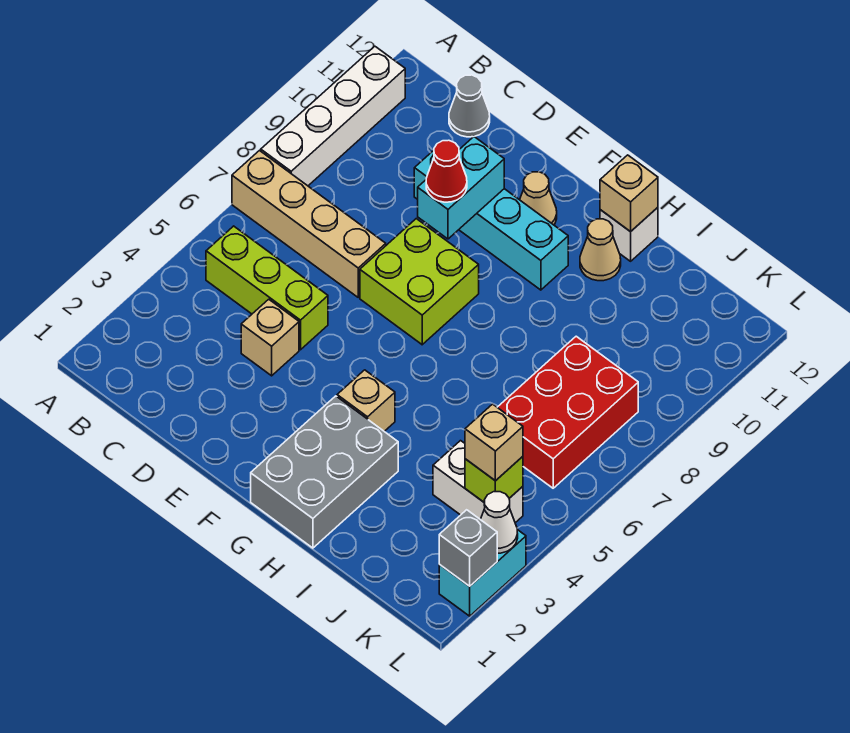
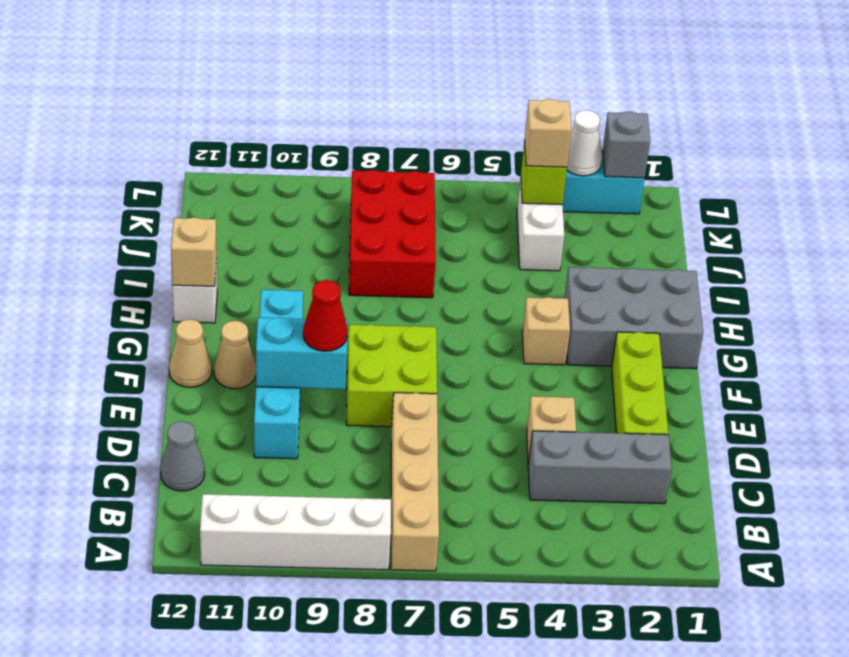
lime brick B5:D5 level 1 -> lime brick D2:F2 level 1
none -> grey brick C2:C4 level 1
tan cone H11 level 1 -> tan cone F12 level 1
red brick J6:K8 level 1 -> red brick I7:K8 level 1

